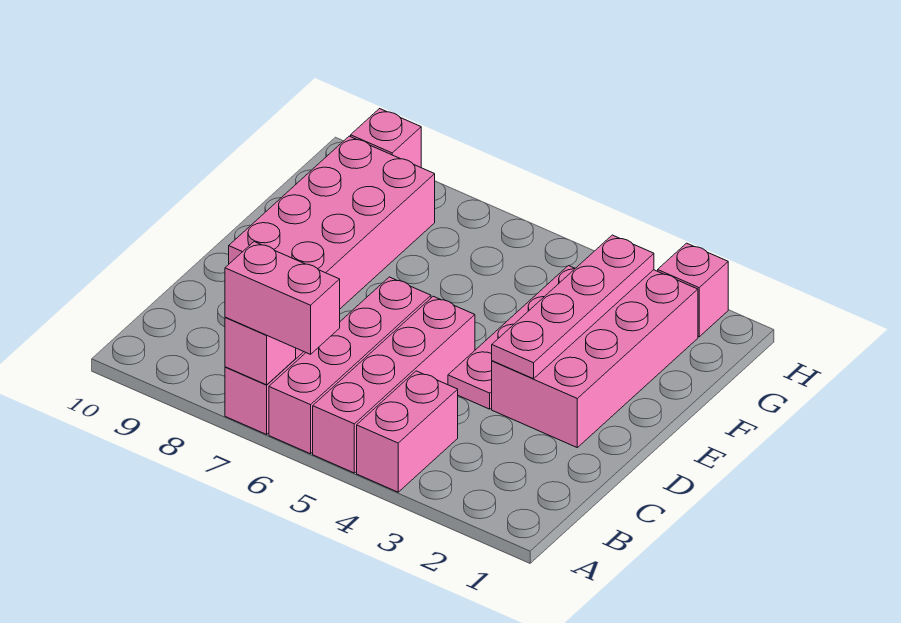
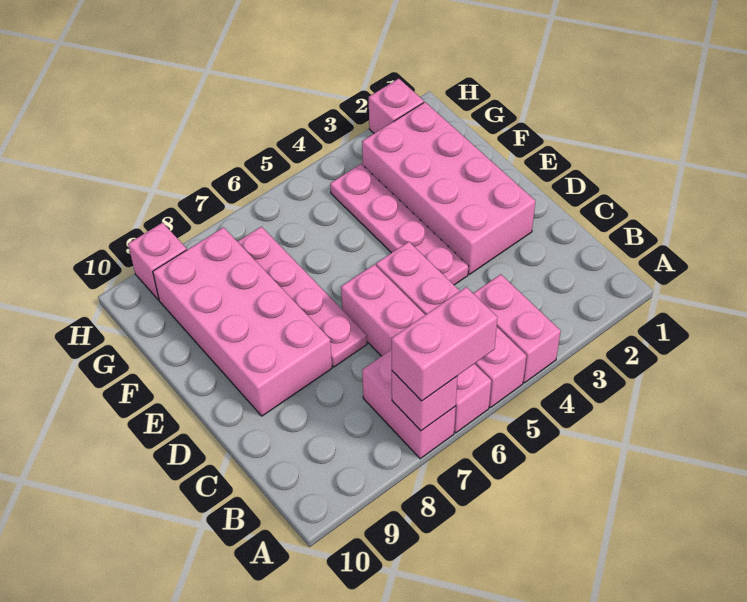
pink plate D3:G3 level 2 -> pink plate D7:G7 level 1

